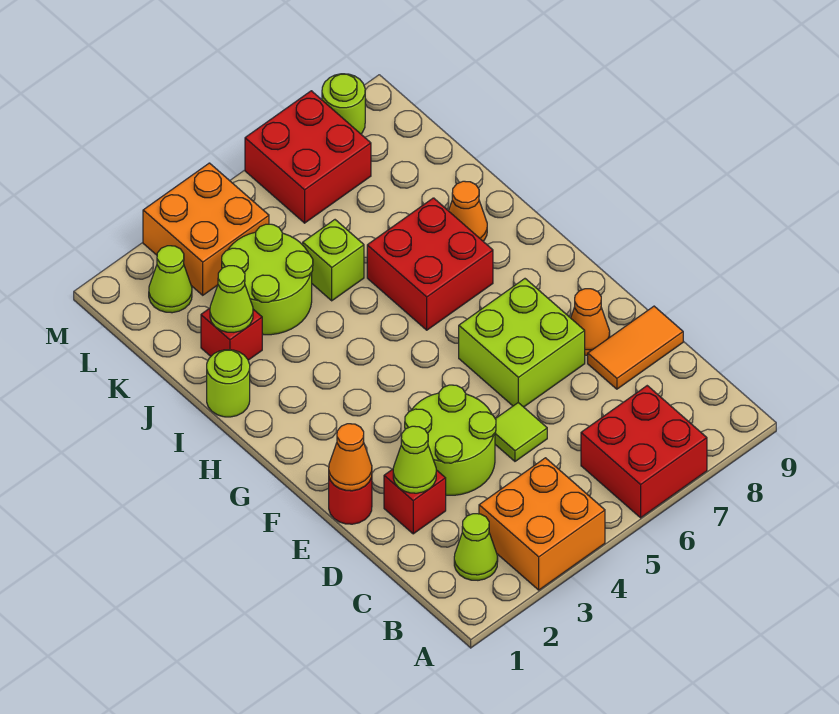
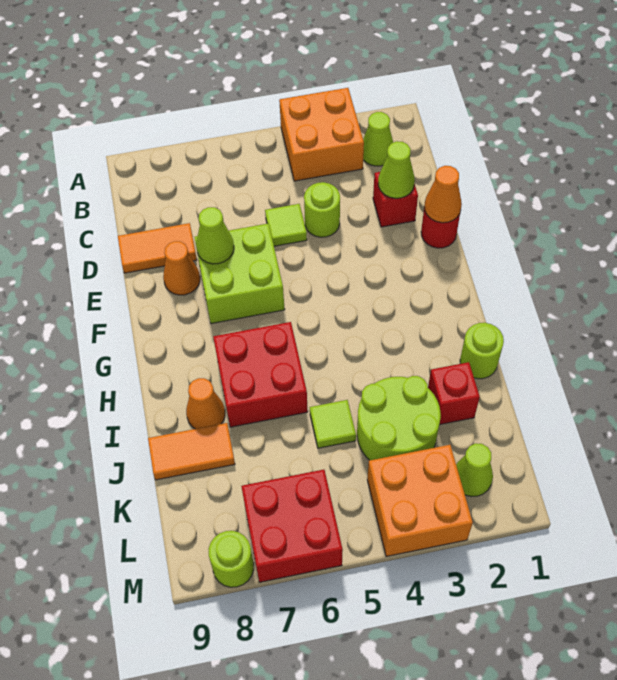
red brick A6:B7 level 1 -> none
lime round brick D3:E4 level 1 -> lime round brick D4 level 1
lime cone J2 level 2 -> lime cone E7 level 2
lime brick J5 level 1 -> lime tile J5 level 1
none -> orange tile J8:J9 level 1

